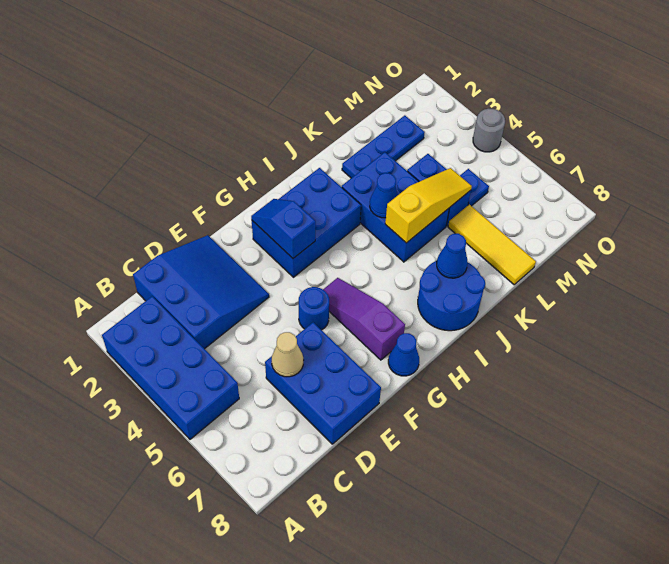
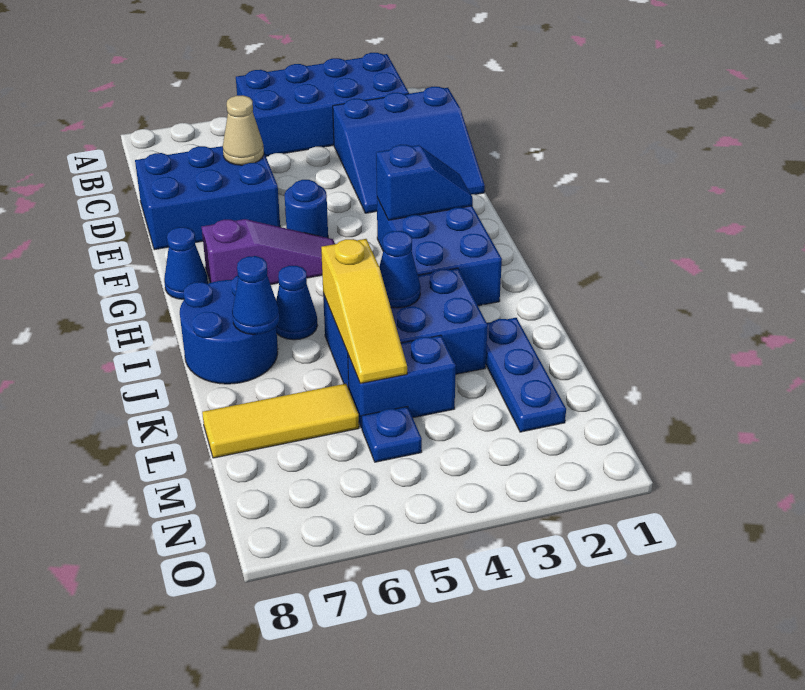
none -> blue cone I6 level 1
grey round brick O4 level 1 -> none

